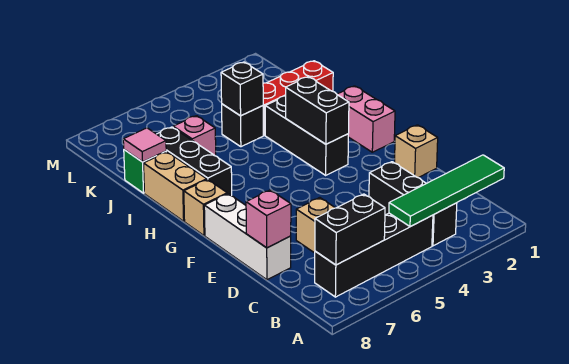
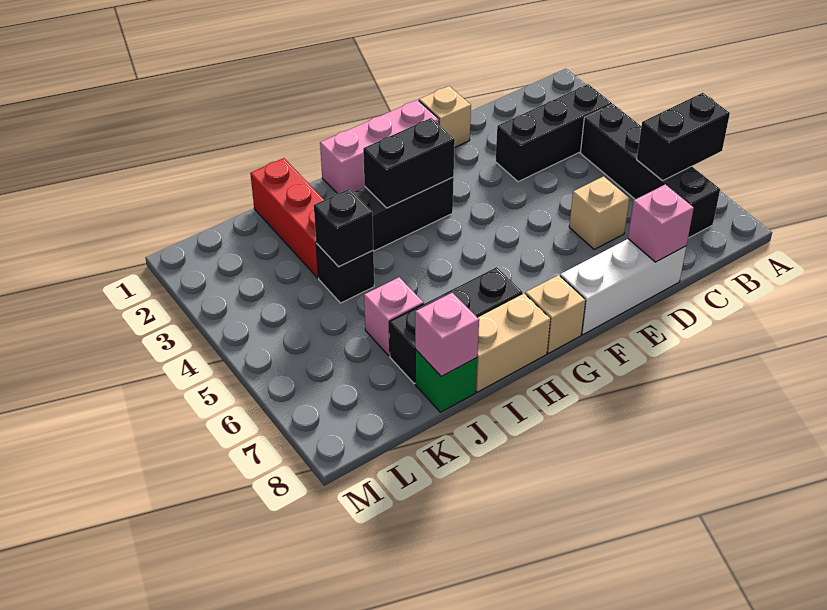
green tile B1:B4 level 2 -> none
black brick B6:B7 level 2 -> black brick A6:B6 level 2
pink brick G1:H1 level 1 -> pink brick F1:H1 level 1
pink tile J8 level 2 -> pink brick J8 level 2

